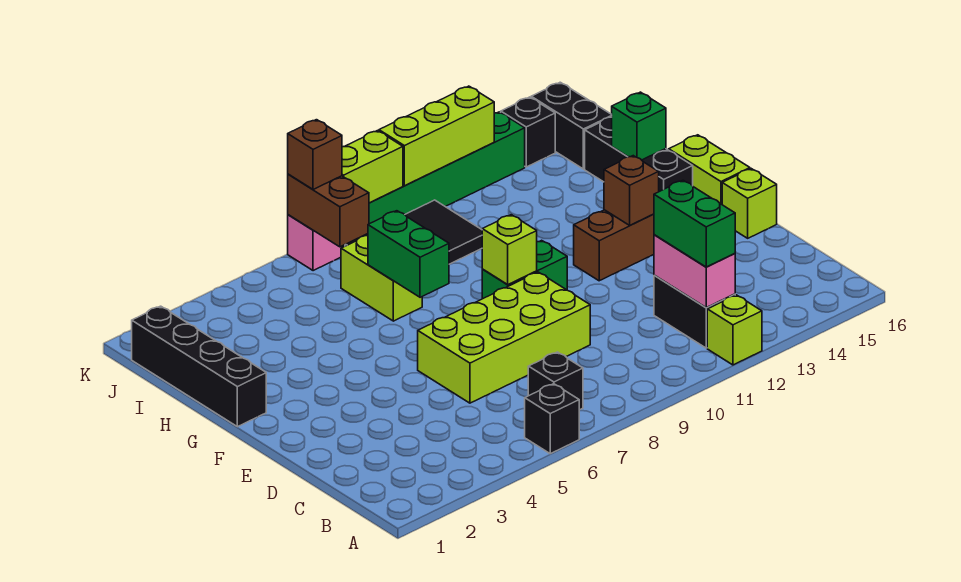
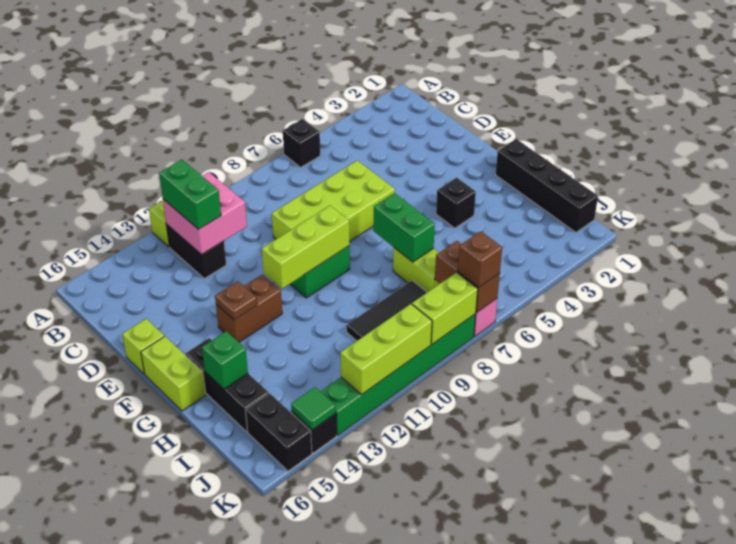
black brick B7 level 1 -> black brick G4 level 1
pink brick B12:C12 level 2 -> pink brick B11:C12 level 2
lime brick F9 level 2 -> lime brick F9:F11 level 2
brown brick F13 level 2 -> brown plate F13 level 2
none -> green tile K14 level 2

